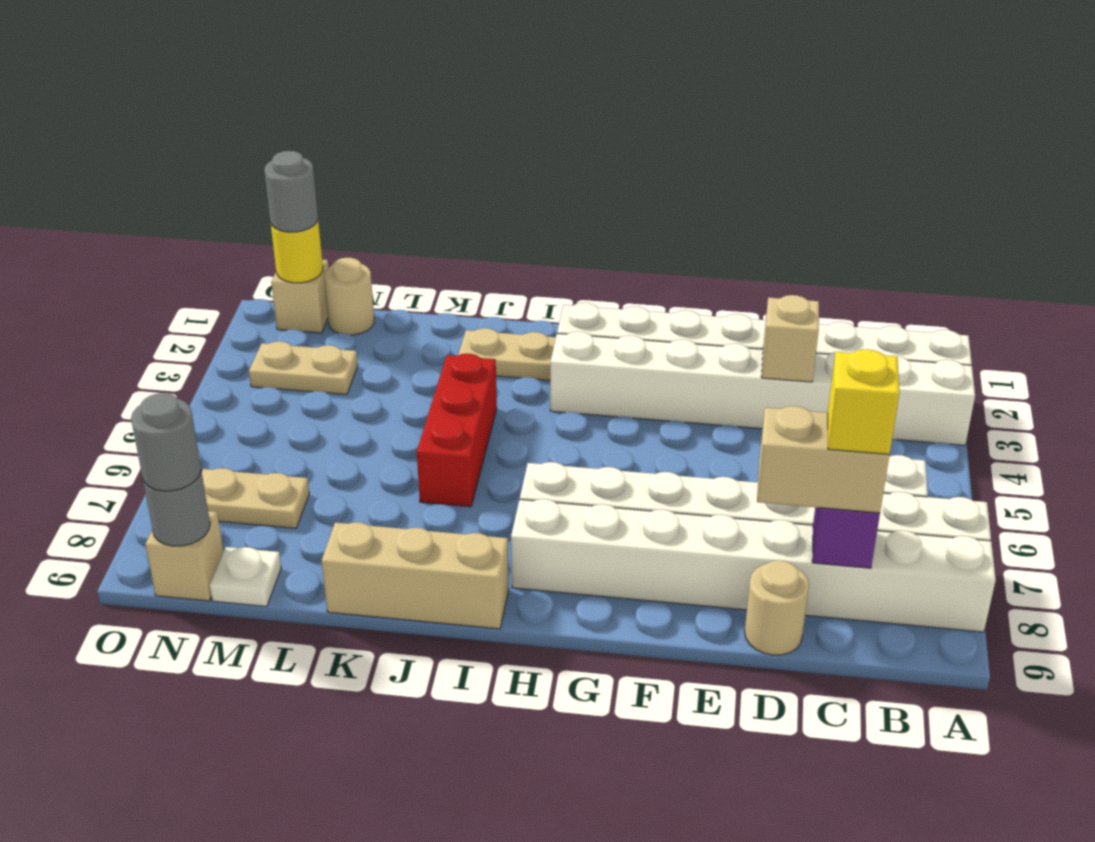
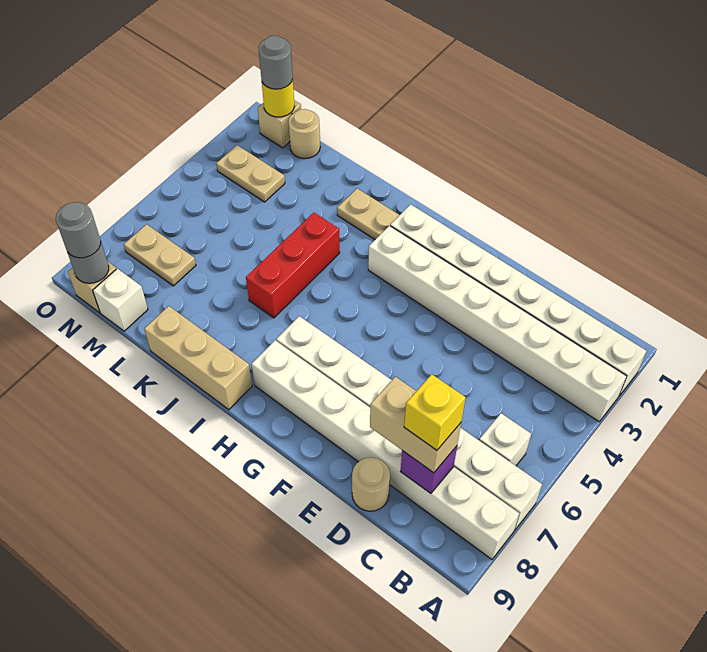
tan brick D3 level 2 -> none
white plate M9 level 1 -> white brick M9 level 1

